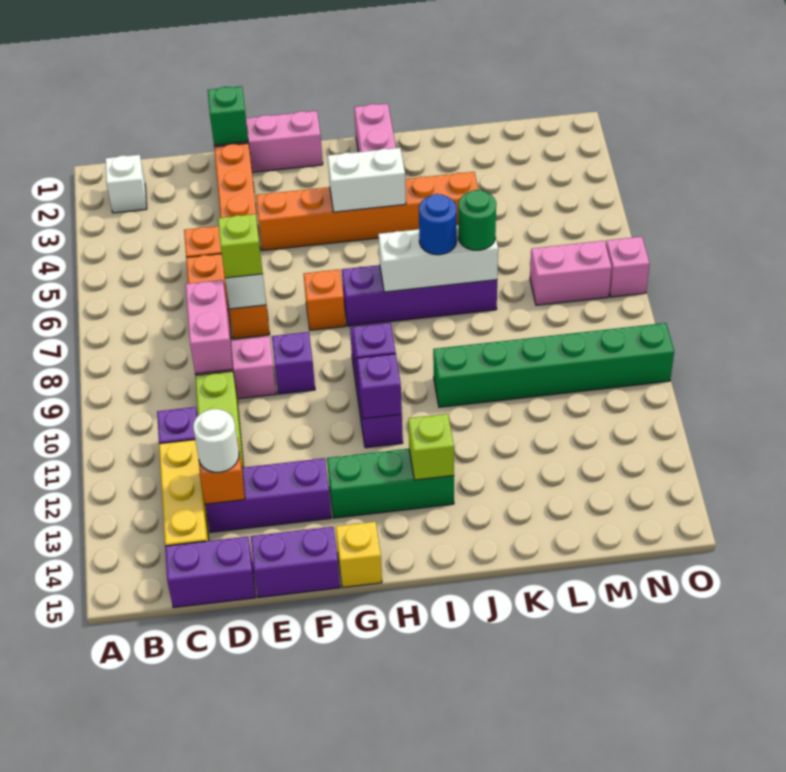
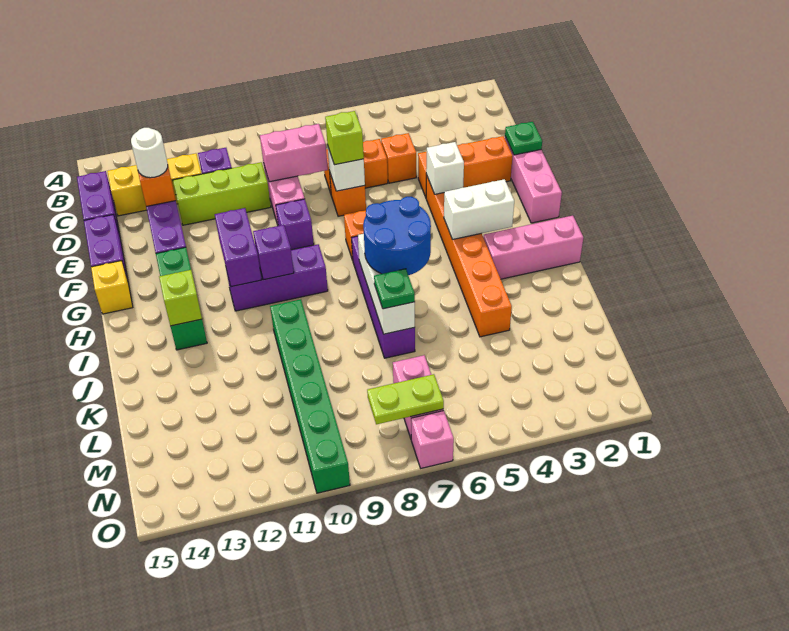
white brick B2 level 1 -> white brick F4 level 2
green brick E1 level 2 -> green plate E1 level 2
white brick H4:I4 level 2 -> white brick H3:H4 level 2
purple brick H11 level 2 -> purple brick G11:H11 level 2
blue round brick J7 level 3 -> blue round brick I6:J7 level 3
green round brick K7 level 3 -> green plate K7 level 3
none -> lime plate N7:N8 level 2

